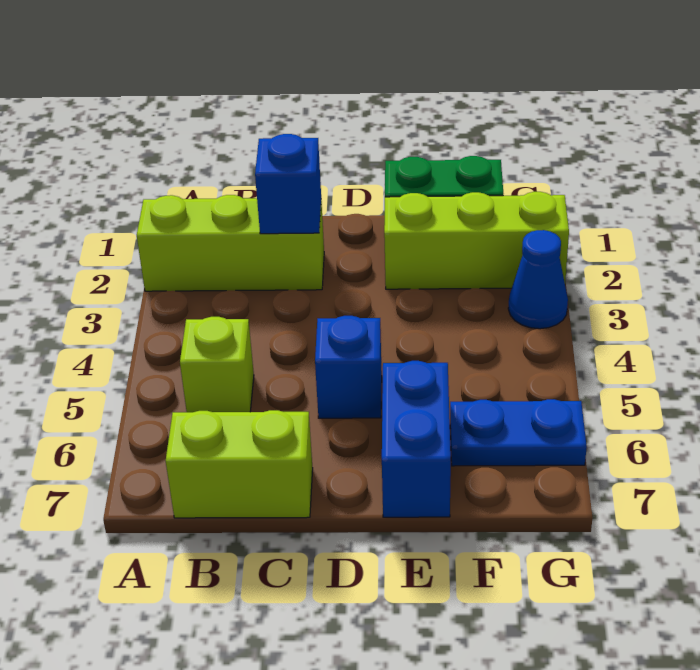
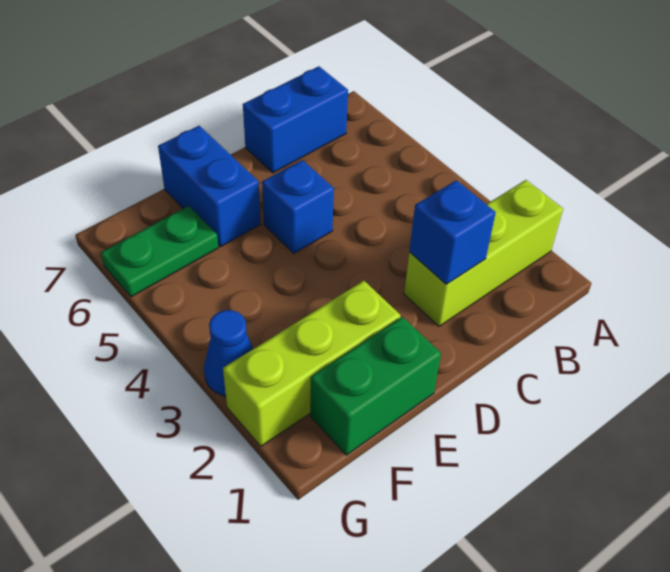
lime brick B5 level 1 -> none
lime brick B7:C7 level 1 -> blue brick B7:C7 level 1
blue plate F6:G6 level 1 -> green plate F6:G6 level 1

